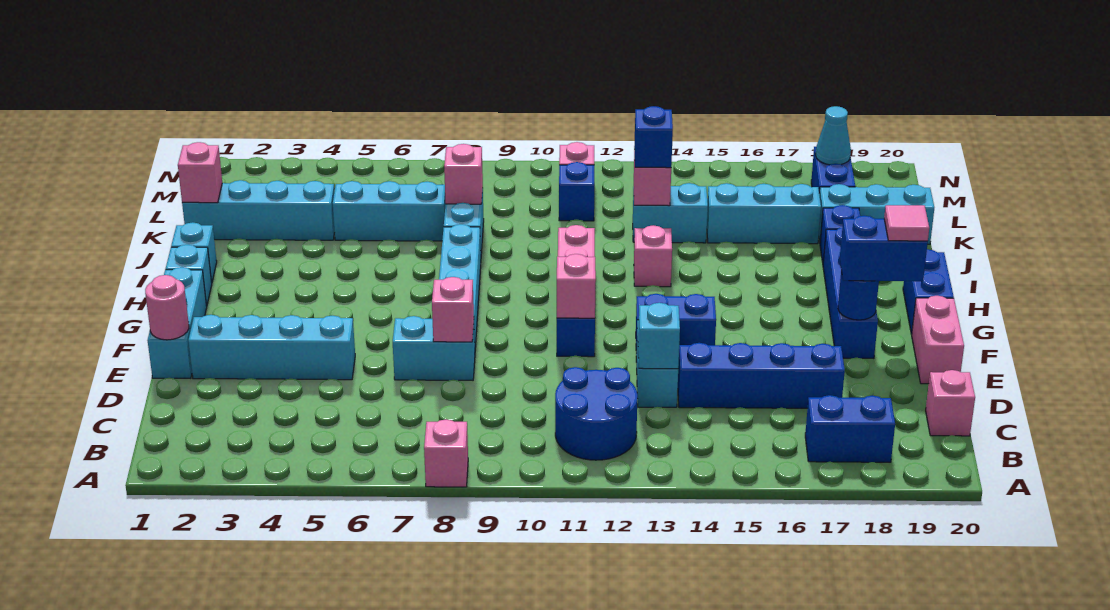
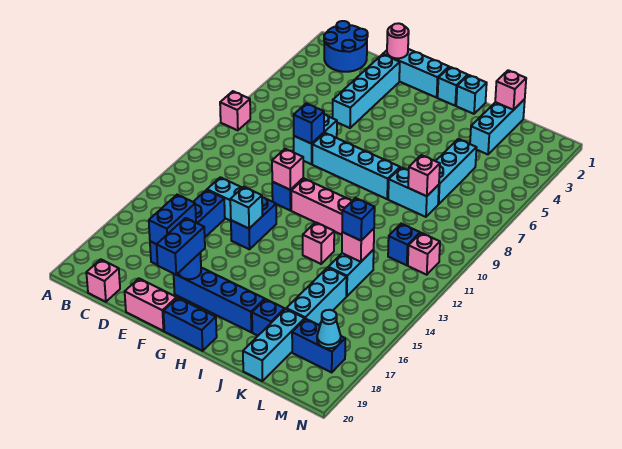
blue round brick B11:C12 level 1 -> blue round brick B1:C2 level 1
blue brick B17:B18 level 1 -> blue brick D16:D17 level 2
cyan brick D13 level 2 -> cyan brick F14 level 2
pink brick E8 level 2 -> blue brick E8 level 2
pink tile F19 level 4 -> none
cyan brick K1:K4 level 1 -> cyan brick K1:K3 level 1

